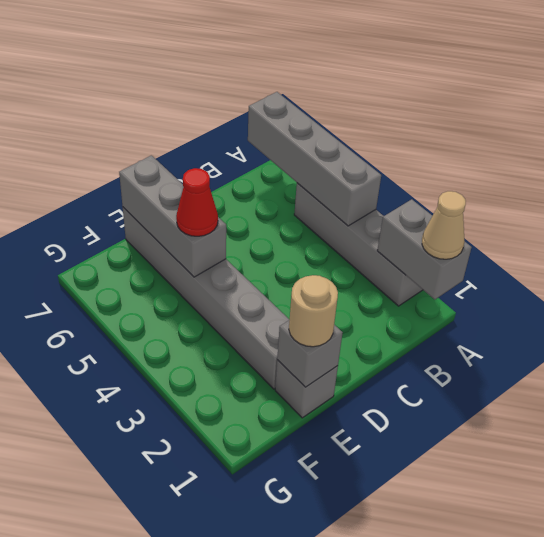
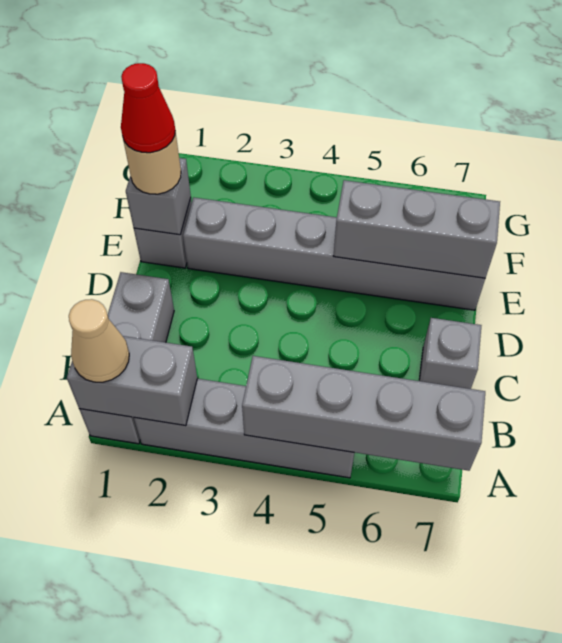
none -> grey brick A1:C1 level 1
none -> grey brick C7 level 1
red cone E5 level 3 -> red cone E1 level 4

